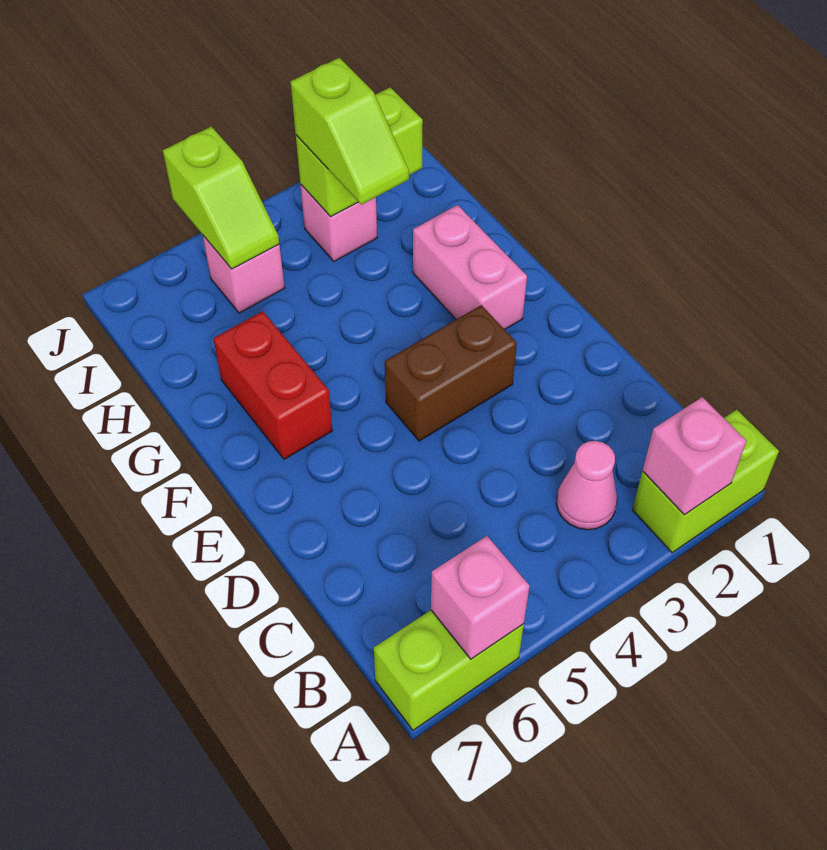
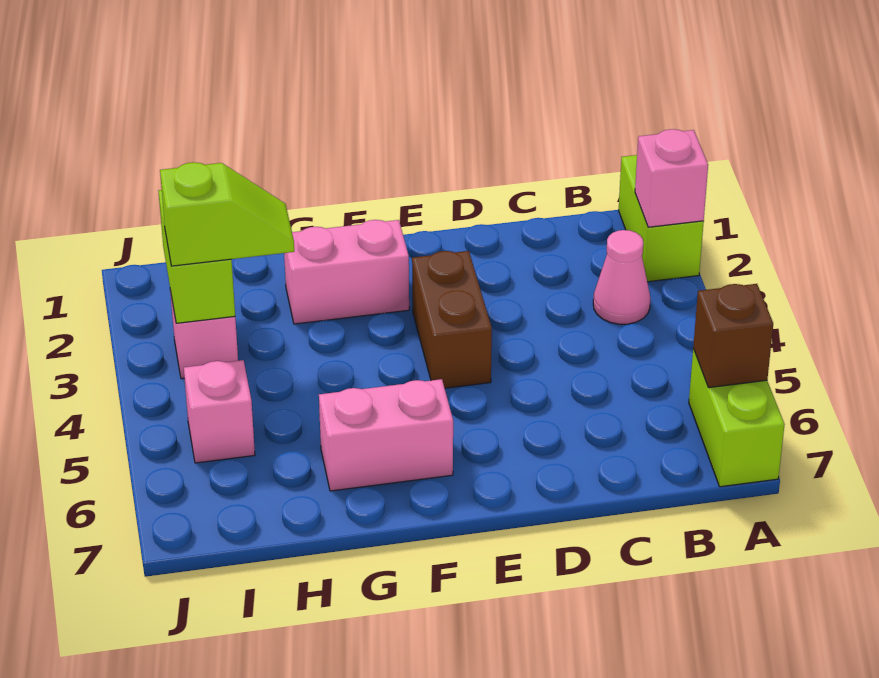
pink brick A6 level 2 -> brown brick A6 level 2
red brick F6:G6 level 1 -> pink brick F6:G6 level 1
lime slope I5:J5 level 2 top J -> none

